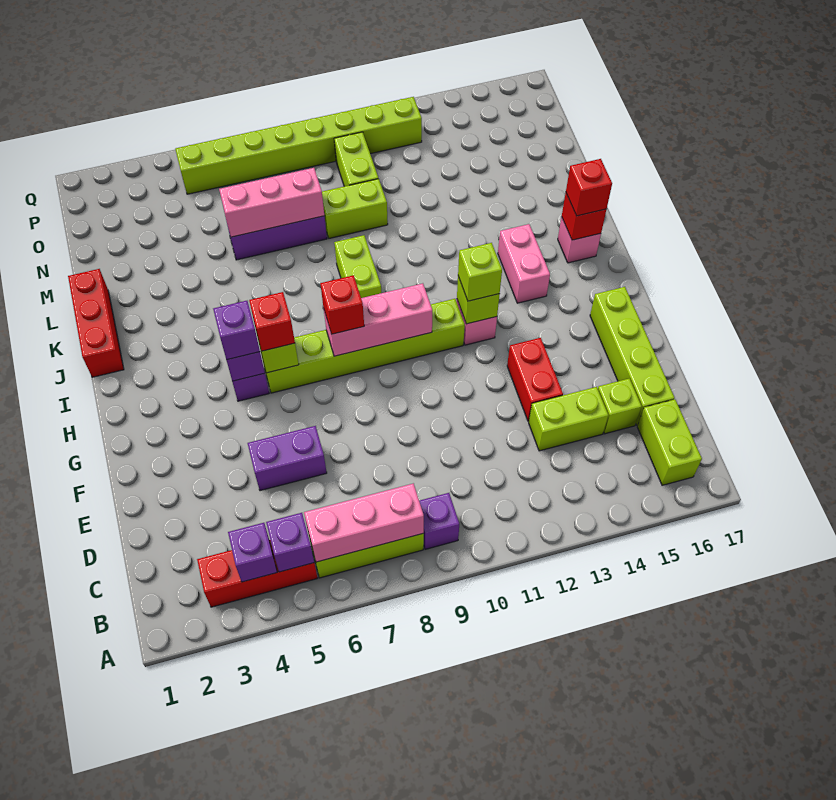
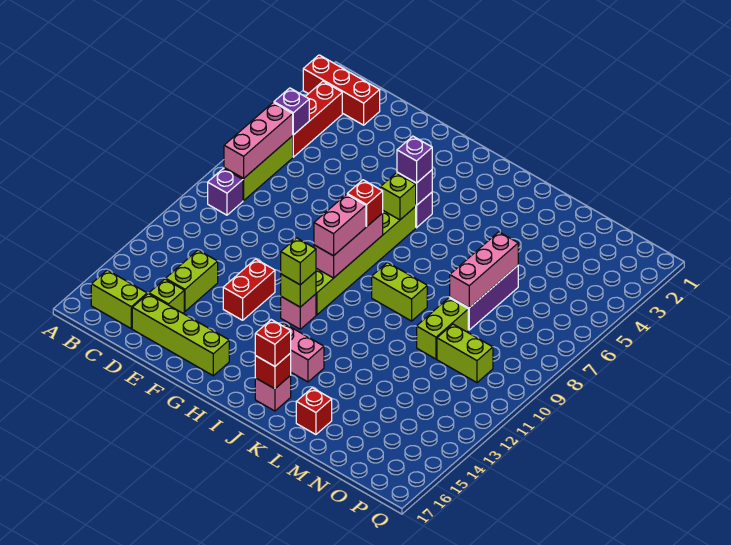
purple brick B4 level 2 -> none
purple brick E5:E6 level 1 -> none
red brick E13:F13 level 1 -> red brick F12:F13 level 1
red brick H6 level 3 -> red brick L16 level 1
none -> pink brick H9:H10 level 3
red brick J1:L1 level 1 -> red brick A2:C2 level 1
lime brick P5:P12 level 1 -> none

